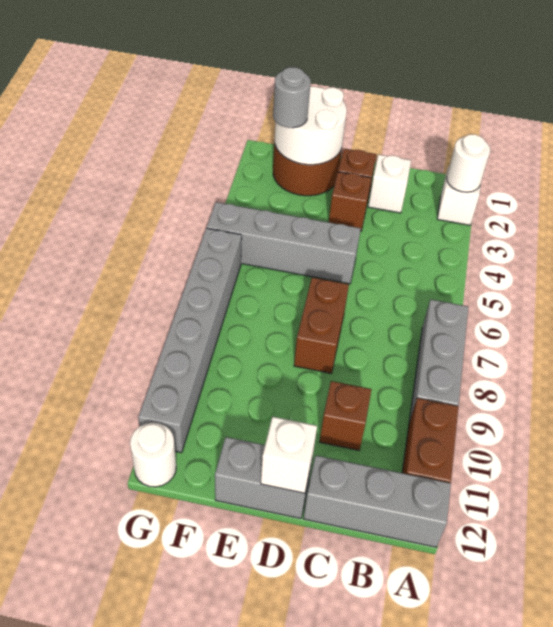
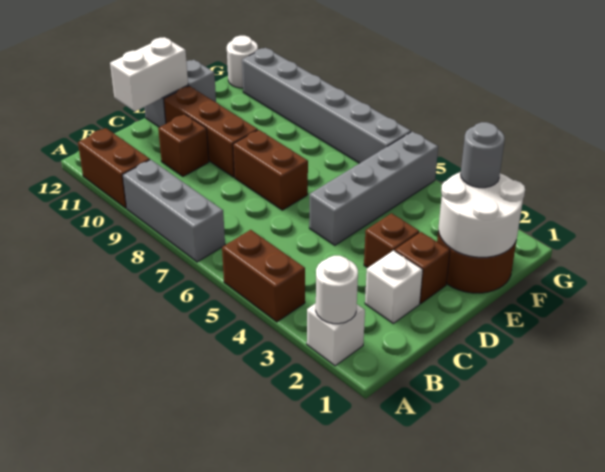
none -> brown brick A4:A5 level 1
grey brick A12:C12 level 1 -> none
none -> brown brick D9:D11 level 1
white brick D12 level 2 -> white brick C12:D12 level 2

